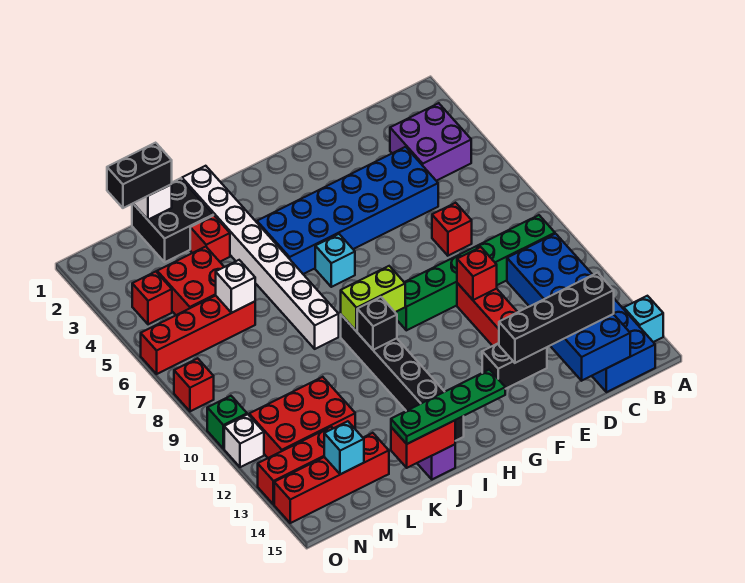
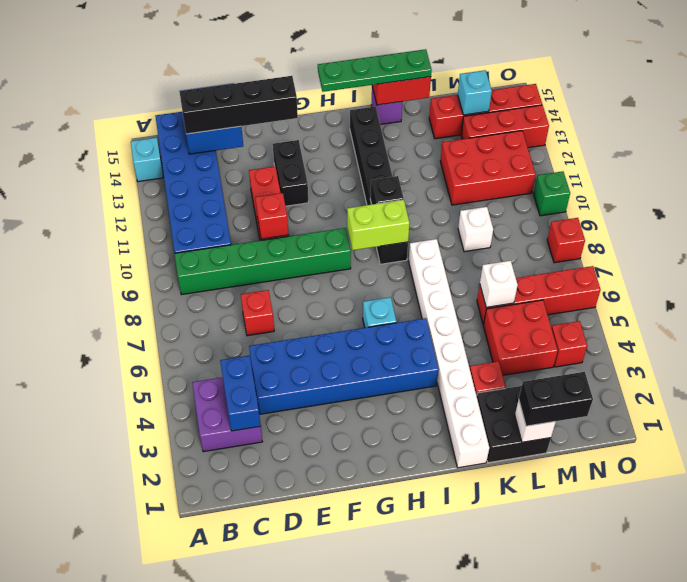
none -> blue brick C3:C4 level 2
black brick E13:F13 level 1 -> black brick F12:F13 level 1
white brick O11 level 1 -> white brick L9 level 1

